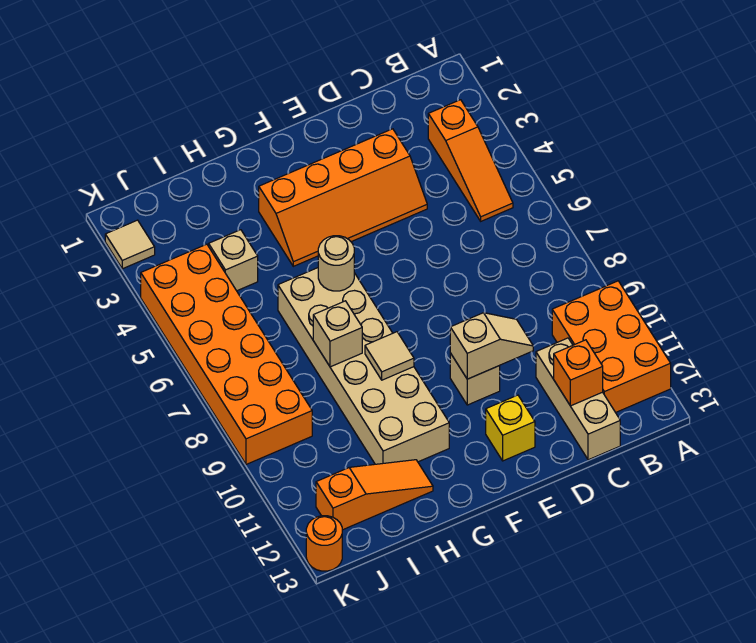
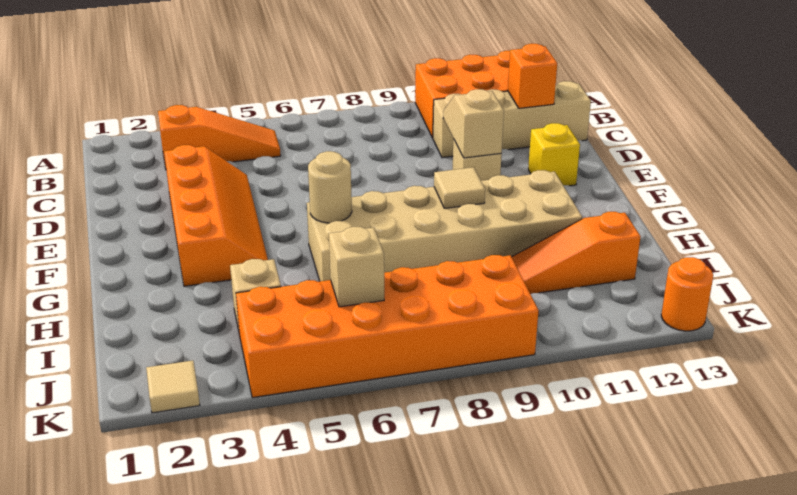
tan brick C11:C13 level 1 -> tan brick C10:C13 level 1
tan brick H8 level 2 -> tan brick J6 level 2
orange slope H12:J12 level 1 top J -> orange slope I10:I12 level 1 top 12

